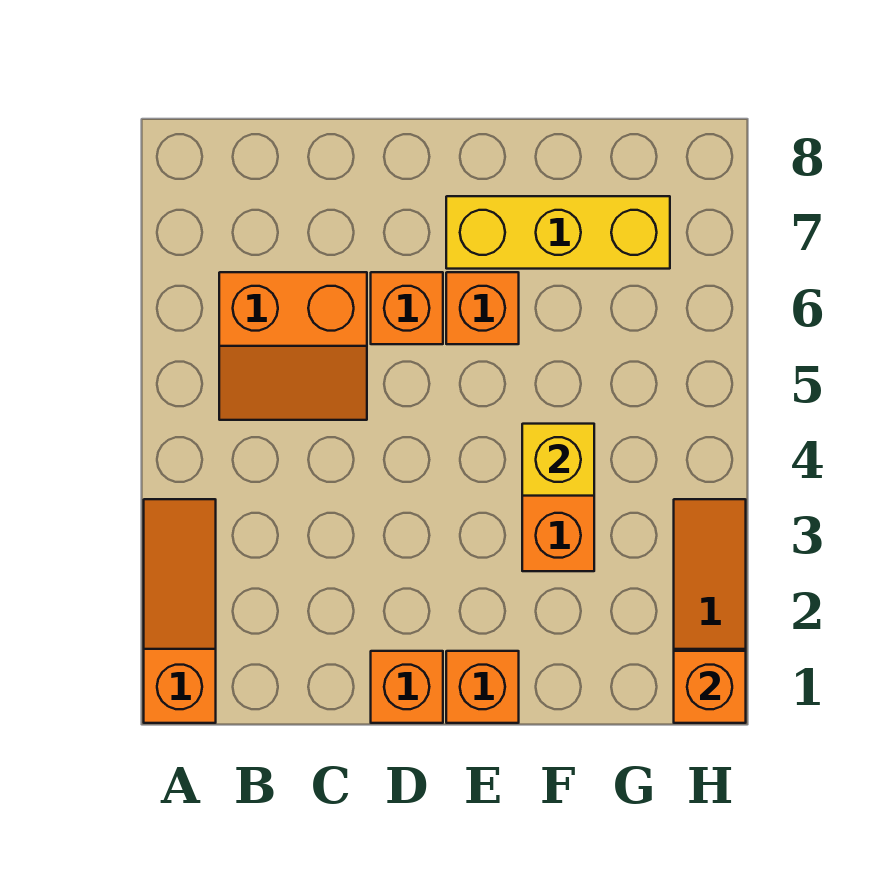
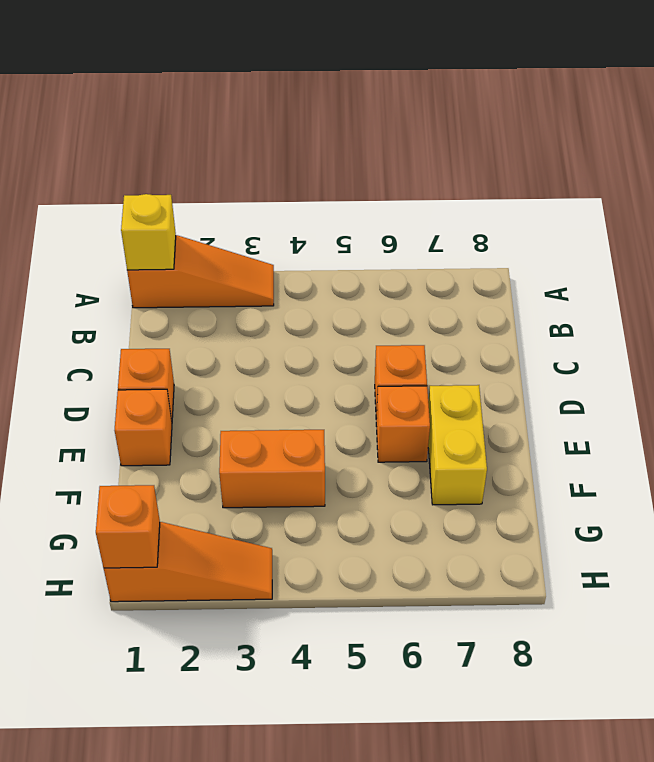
orange slope B5:C6 level 1 top 6 -> none
yellow brick E7:G7 level 1 -> yellow brick E7:F7 level 1
yellow brick F4 level 2 -> yellow brick A1 level 2

